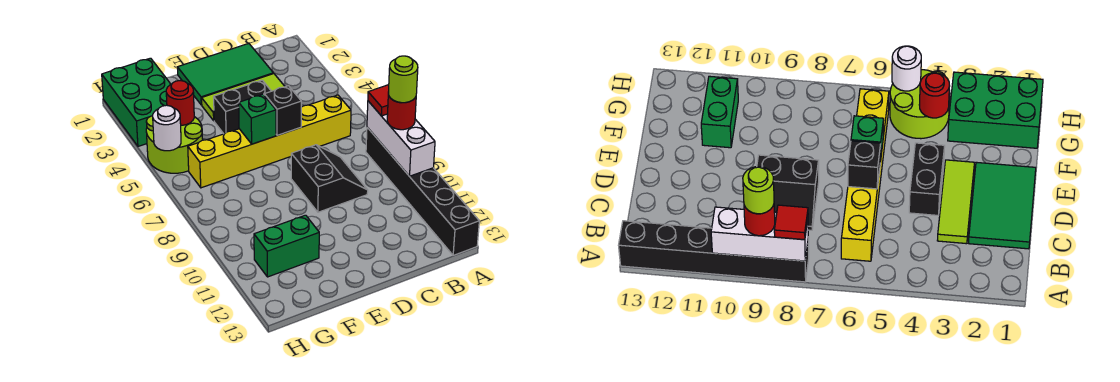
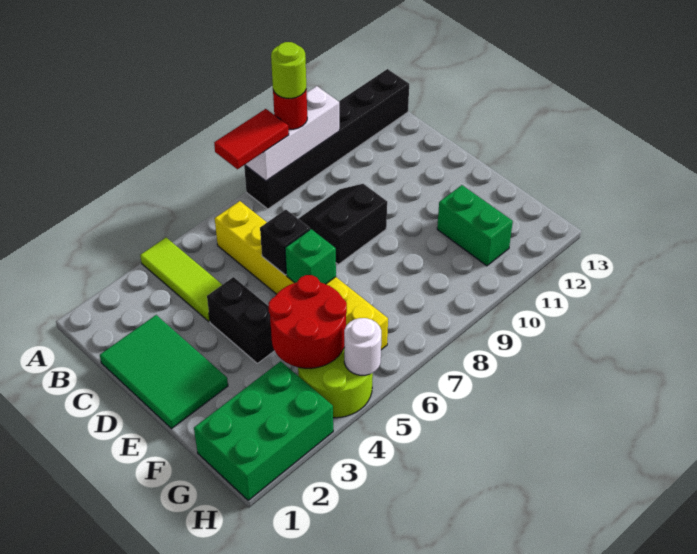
red tile A8 level 3 -> red tile A7:A8 level 3
lime tile C3:E3 level 1 -> lime tile A4:C4 level 1
red round brick G4 level 2 -> red round brick F4:G5 level 2

